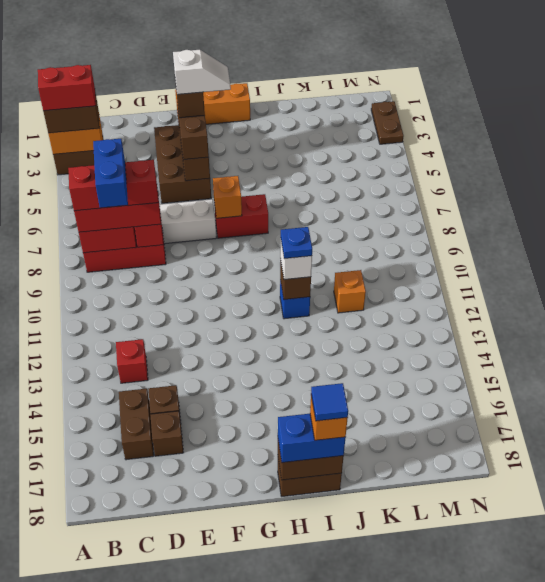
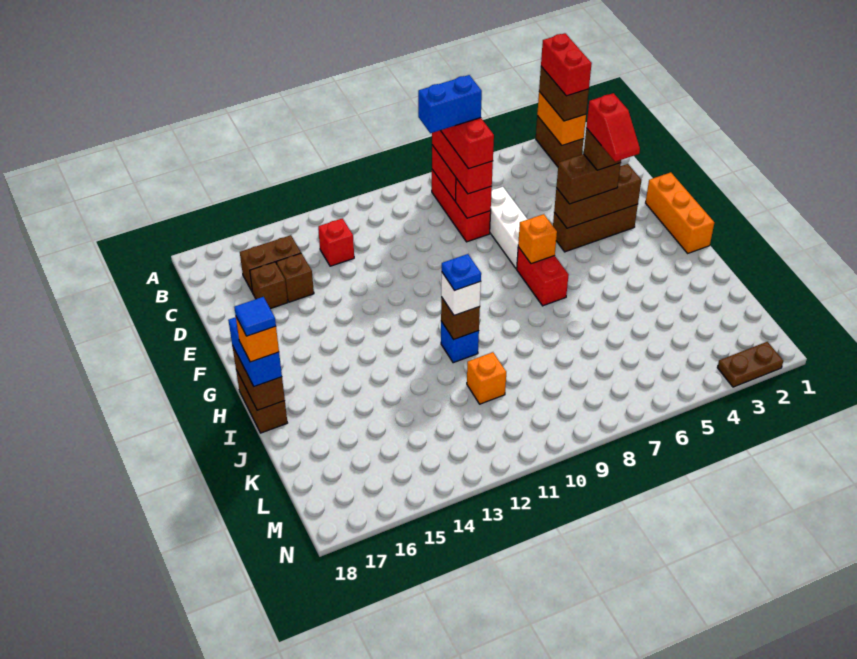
brown brick E3:F5 level 1 -> brown brick F3:F5 level 1
white slope F4:G4 level 5 top F -> red slope F4:G4 level 5 top F

